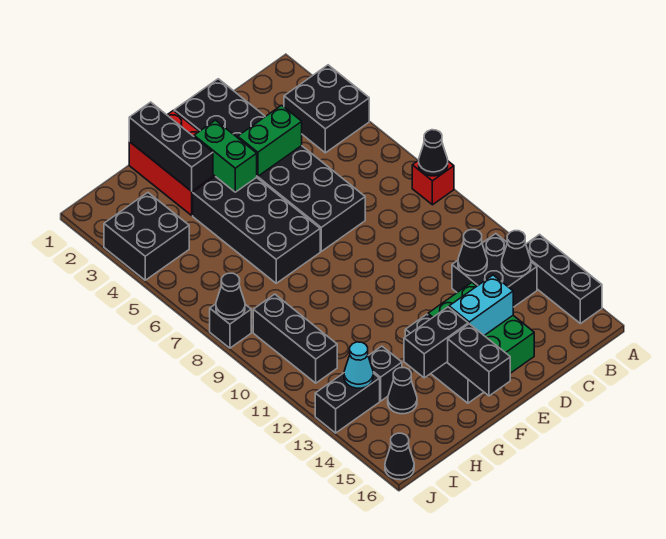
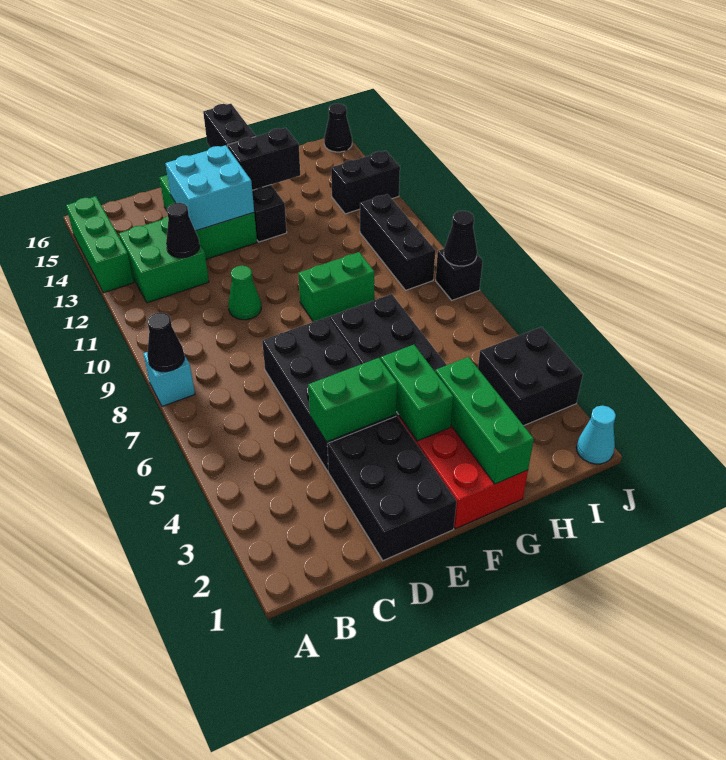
black brick A3:B4 level 1 -> none
red brick A8 level 1 -> cyan brick A8 level 1
black brick A13:A15 level 1 -> green brick A13:A15 level 1
black brick B12:C13 level 1 -> green brick B12:C13 level 1
black cone B13 level 2 -> none
none -> green cone D10 level 1
cyan brick D14:E14 level 2 -> cyan brick D13:E14 level 2
none -> green brick F9:G9 level 1
black brick G1:G3 level 2 -> green brick G1:G3 level 2
black brick H13 level 1 -> none
black cone H14 level 1 -> none
cyan cone I13 level 2 -> cyan cone J1 level 1

